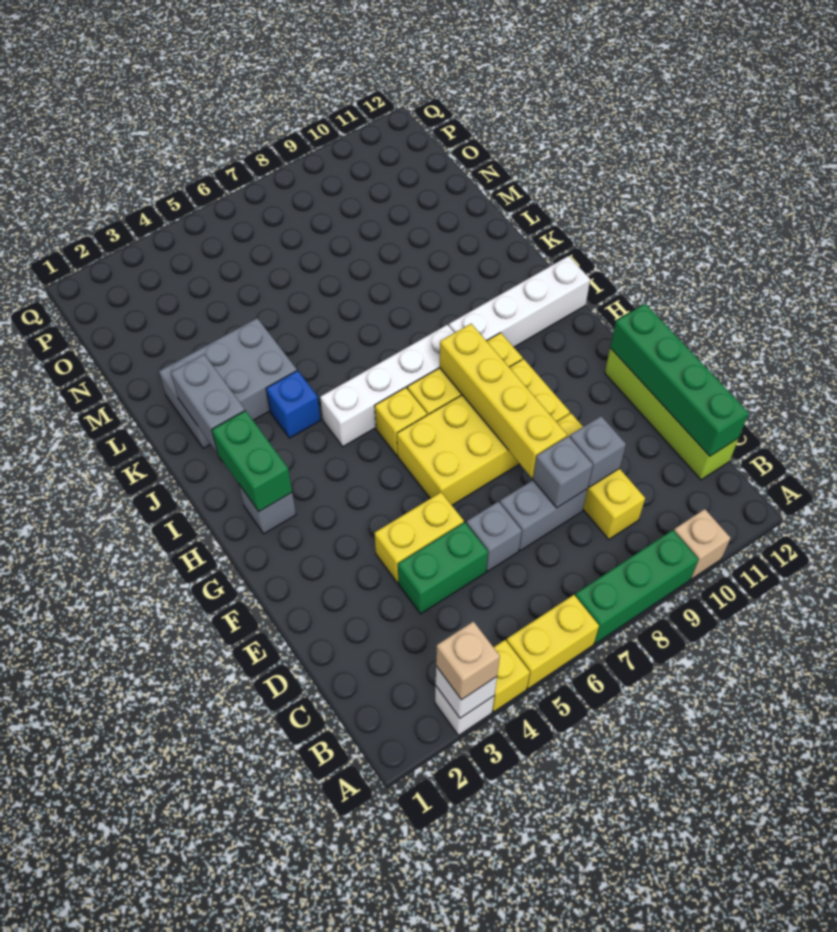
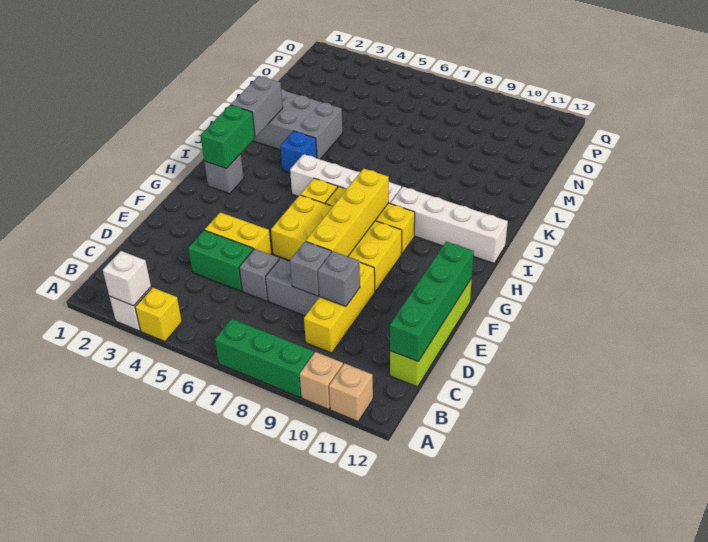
tan brick A3 level 3 -> tan brick A11 level 1
yellow brick A5:A6 level 1 -> none

